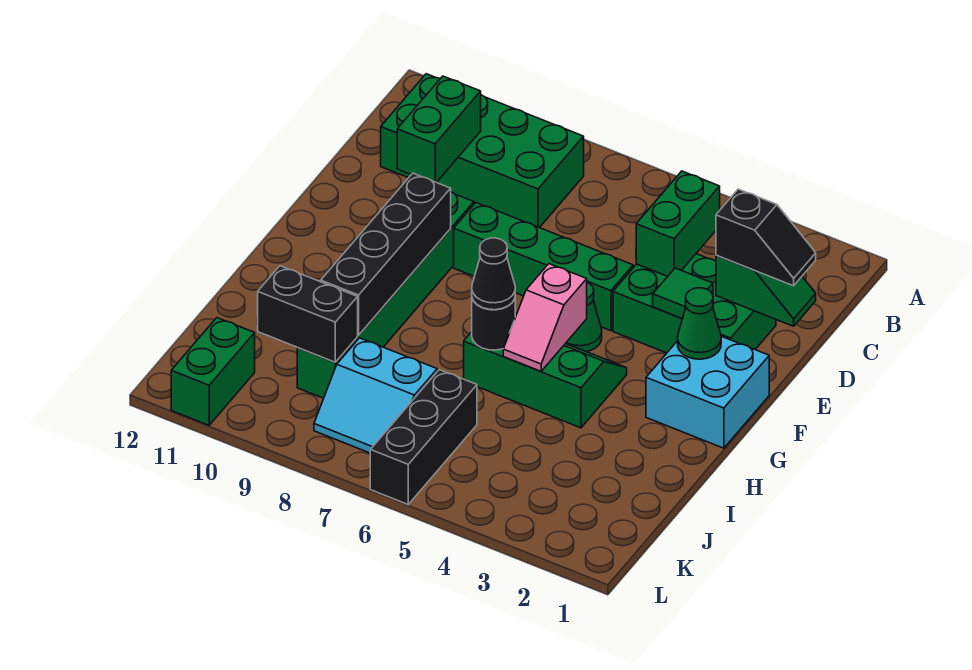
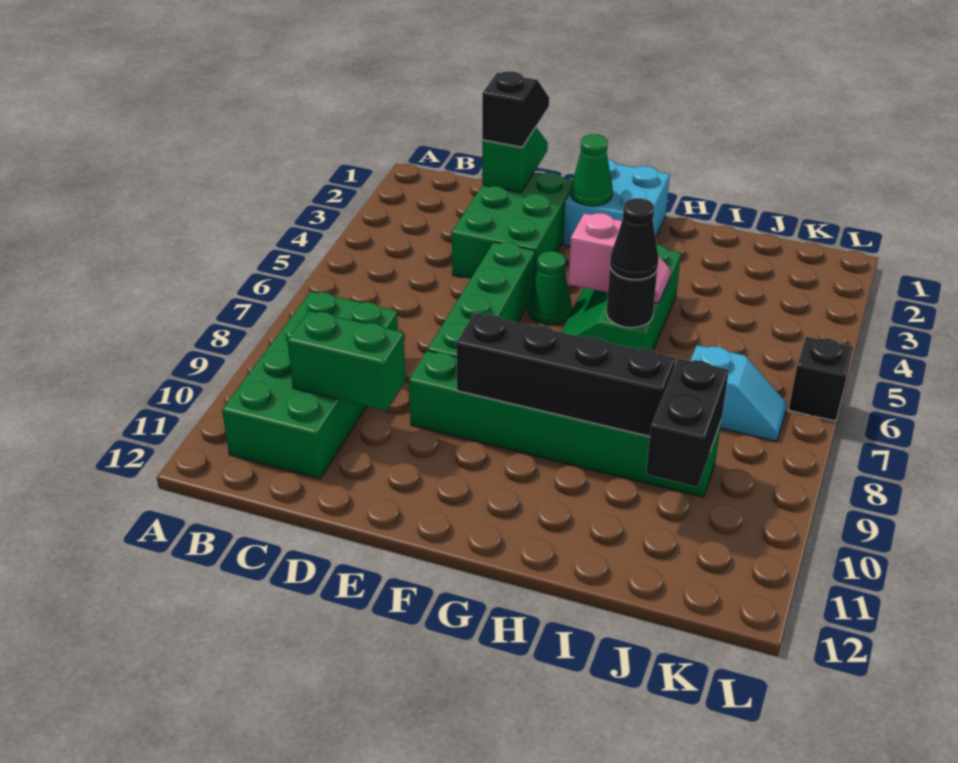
green brick C4:D4 level 2 -> none
green tile E3 level 2 -> none
black brick J6:L6 level 1 -> black brick L6 level 1
cyan slope J7:K8 level 1 top J -> cyan slope J7:K7 level 1 top J
green brick K11:L11 level 1 -> none

